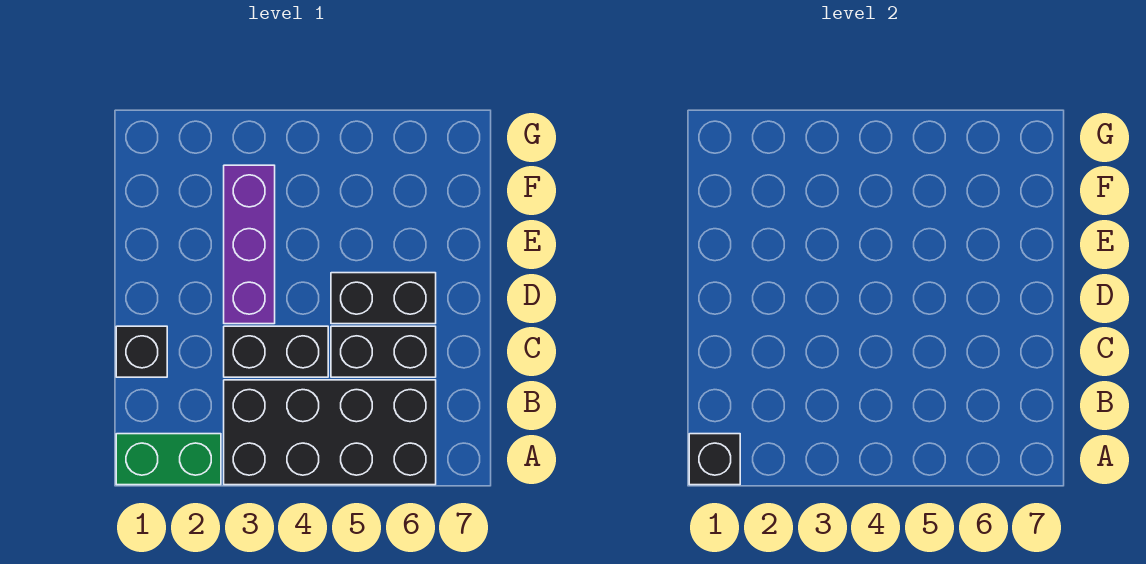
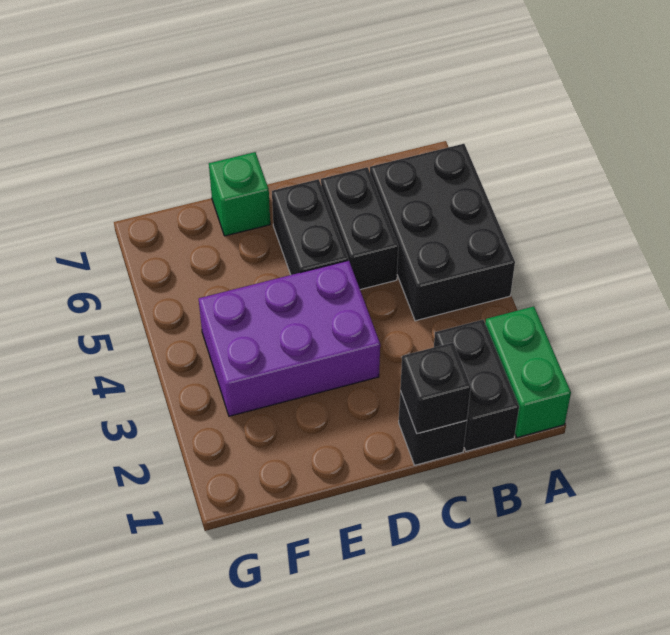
black brick A1 level 2 -> black brick C1 level 2
black brick A3:B6 level 1 -> black brick A4:B6 level 1
black brick C3:C4 level 1 -> black brick B1:B2 level 1
purple brick D3:F3 level 1 -> purple brick D3:F4 level 1
none -> green brick E7 level 1

